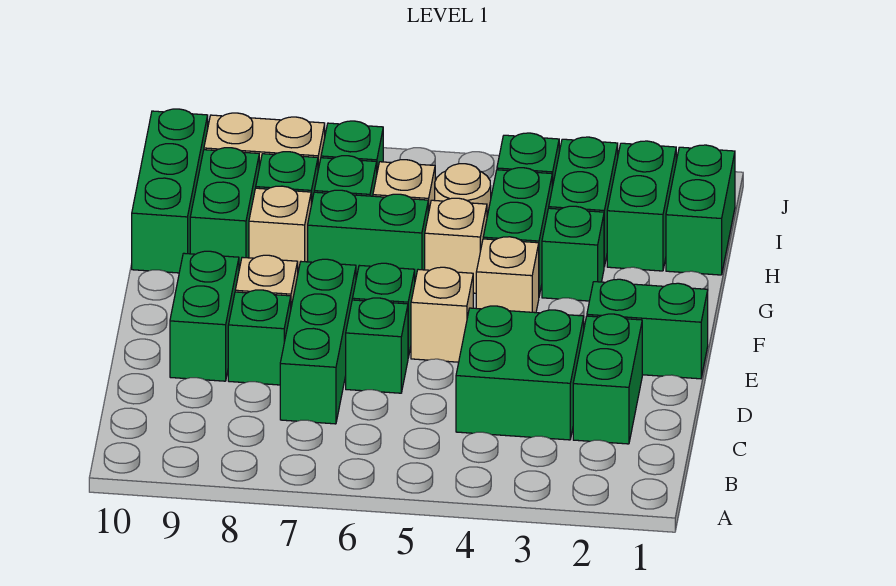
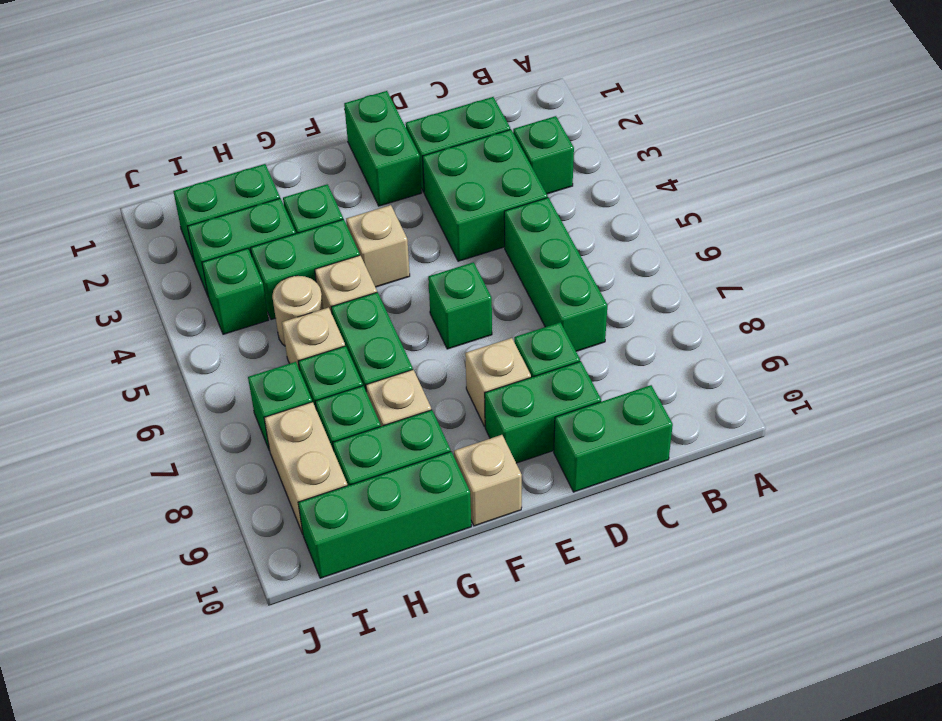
green brick C7:E7 level 1 -> green brick C5:C7 level 1
green brick D6 level 1 -> green brick B3 level 1
tan brick E5 level 1 -> tan brick F10 level 1
green brick H1:I1 level 1 -> green brick C10:D10 level 1

